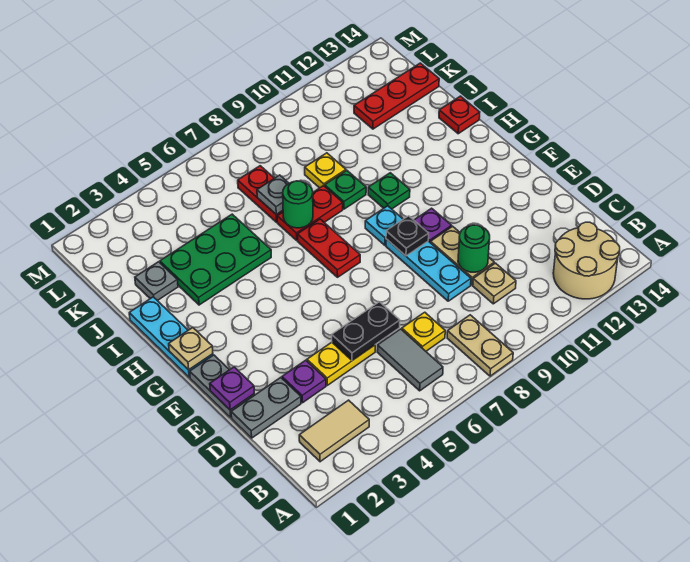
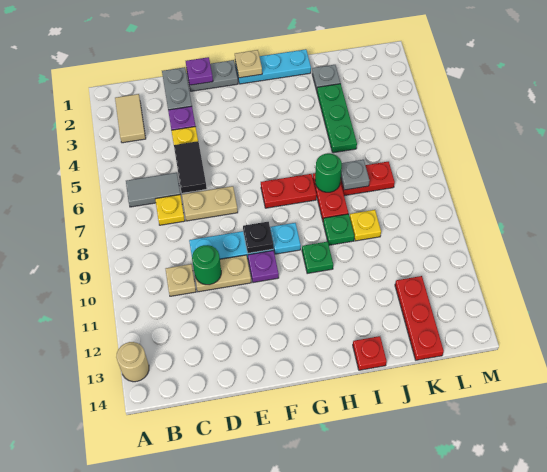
tan plate A8:B8 level 1 -> tan plate D7:E7 level 1
tan round brick A12:B13 level 1 -> tan round brick A13 level 1
black plate D5:D6 level 2 -> black tile D5:D6 level 2
green plate I3:J5 level 1 -> green plate J3:J5 level 1

